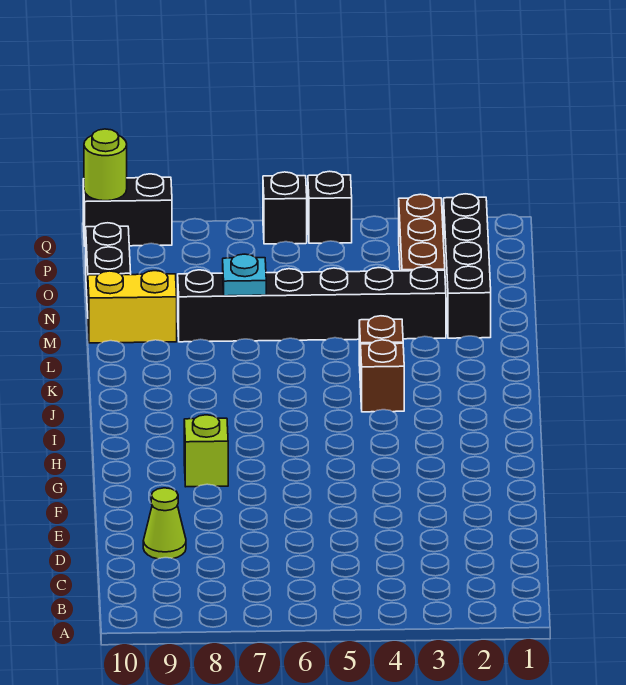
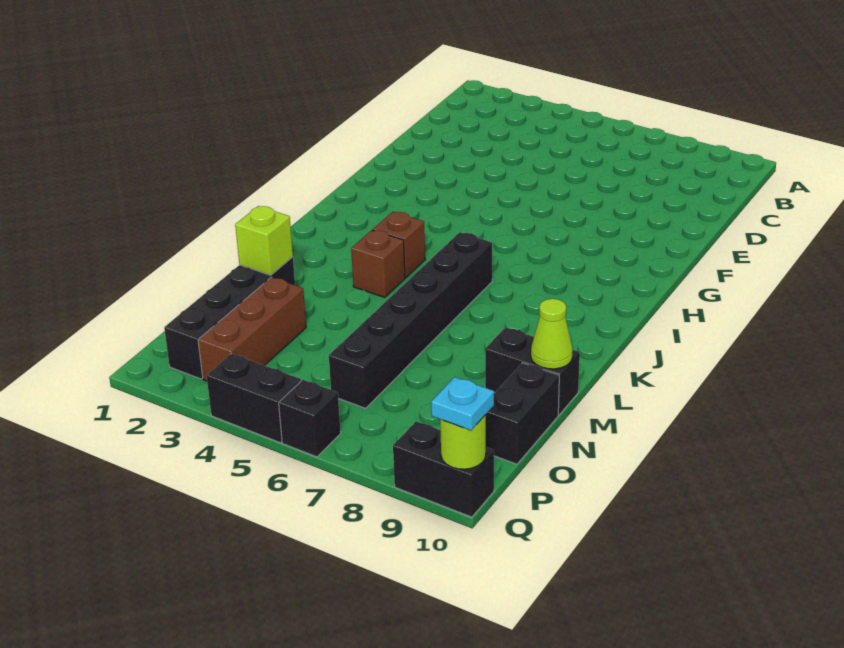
lime cone D9 level 1 -> lime cone M10 level 2
lime brick G8 level 1 -> lime brick M2 level 2
black brick M3:M8 level 1 -> black brick J6:O6 level 1
cyan plate M7 level 2 -> cyan plate Q10 level 3
yellow brick M9:M10 level 1 -> black brick M9:M10 level 1
black brick Q5 level 1 -> black brick Q4:Q5 level 1

